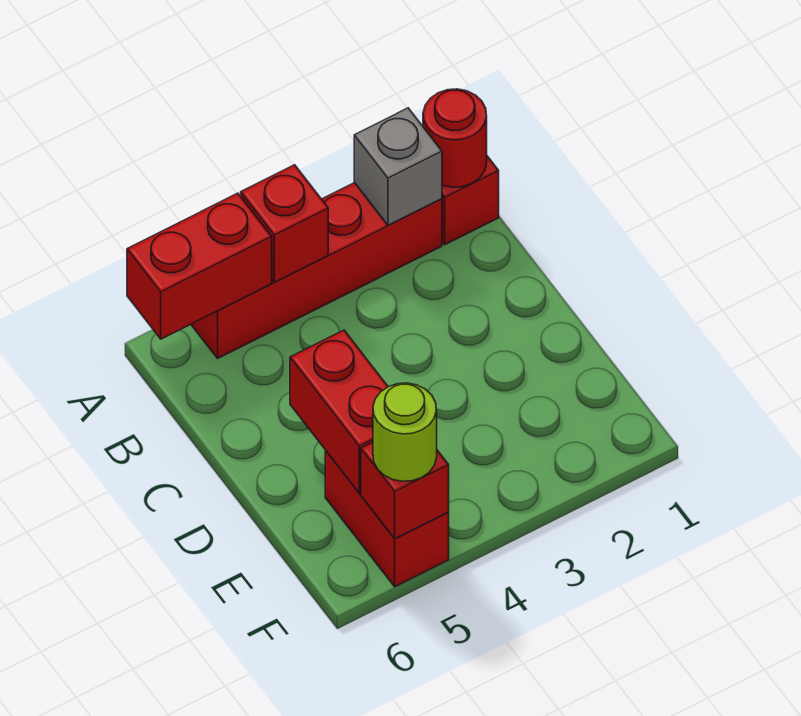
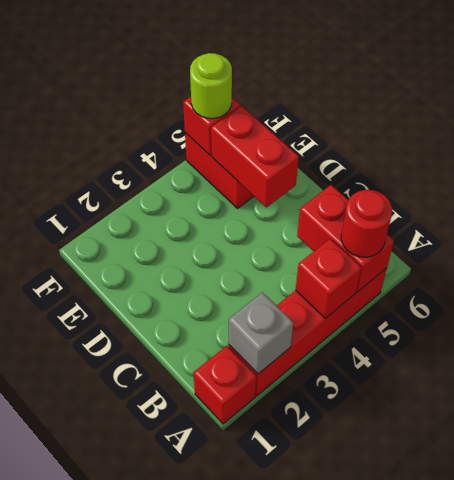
red round brick A1 level 2 -> red round brick A5 level 3
red brick A5:A6 level 2 -> red brick A5:B5 level 2

